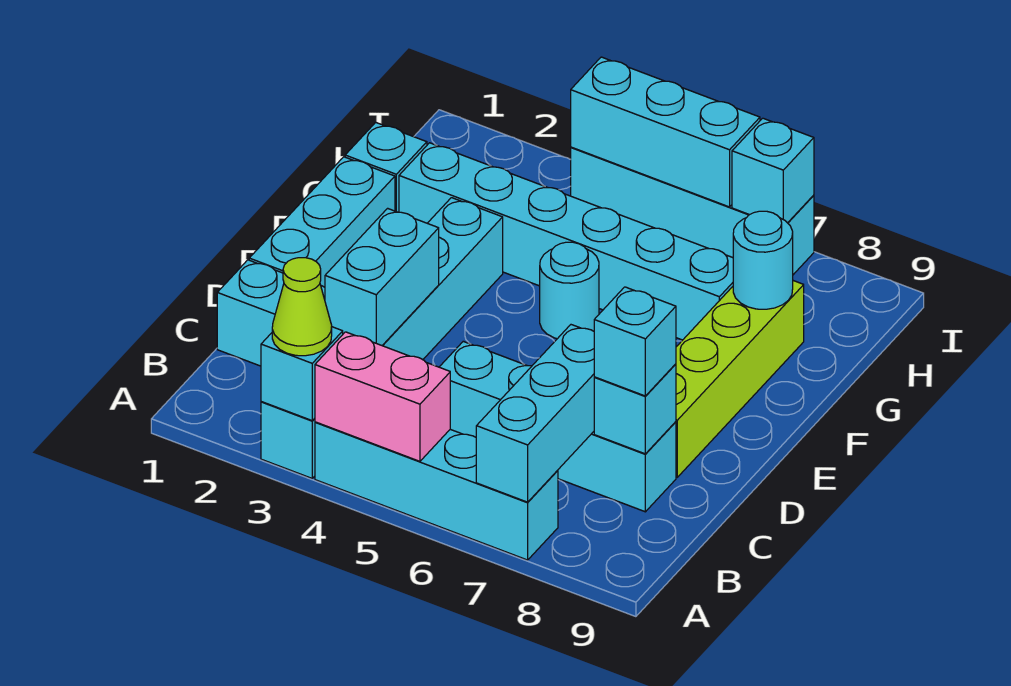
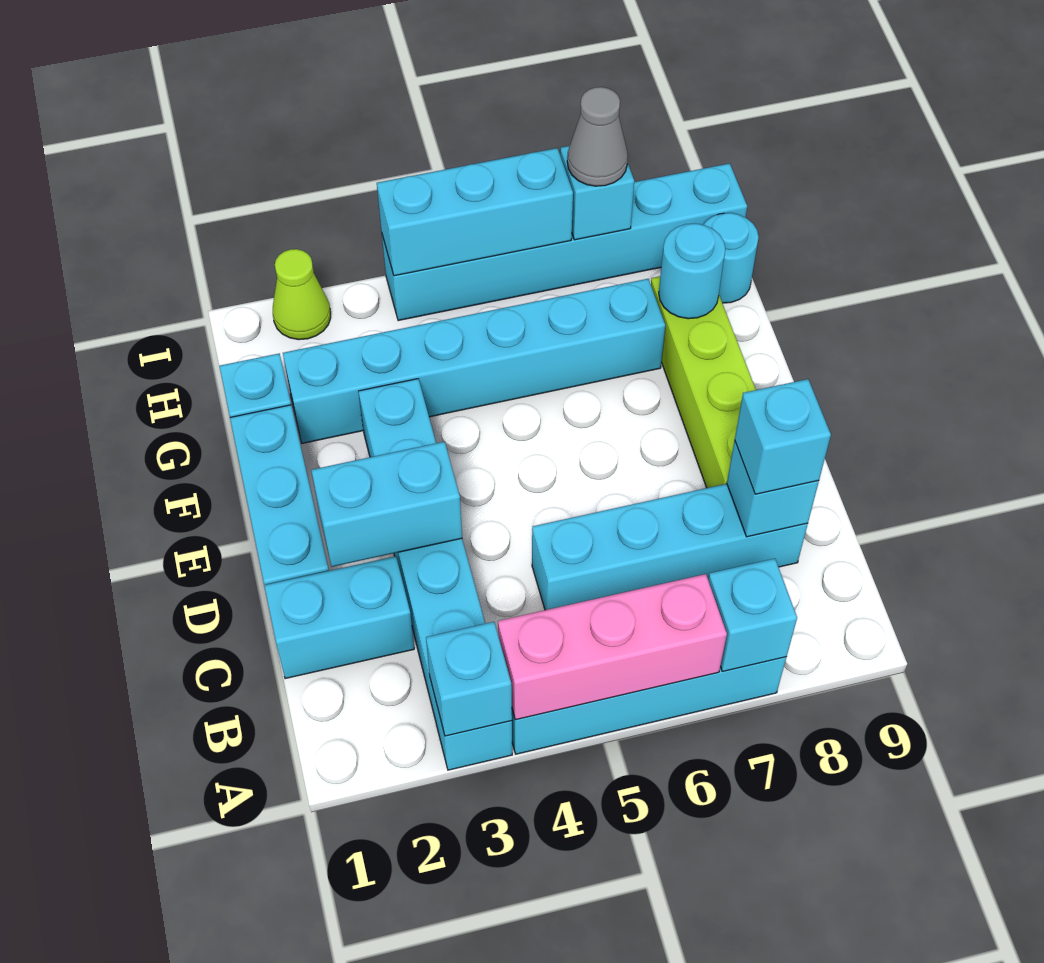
lime cone A3 level 3 -> lime cone I2 level 1
pink brick A4:A5 level 2 -> pink brick A4:A6 level 2
cyan brick A7:C7 level 2 -> cyan brick A7 level 2
cyan brick C3:D3 level 2 -> cyan brick D2:D3 level 2
cyan round brick F5 level 1 -> cyan round brick H9 level 1
cyan brick I4:I7 level 1 -> cyan brick I4:I9 level 1
none -> grey cone I7 level 3

